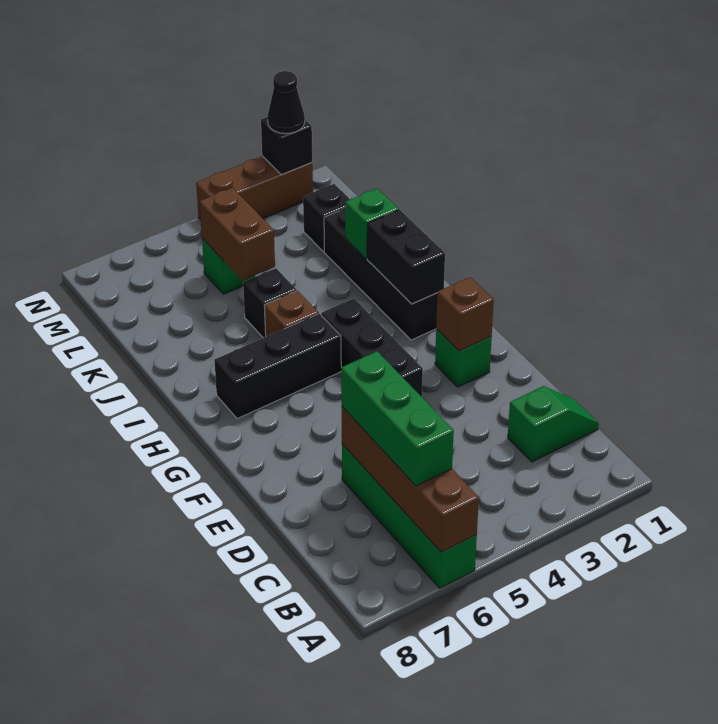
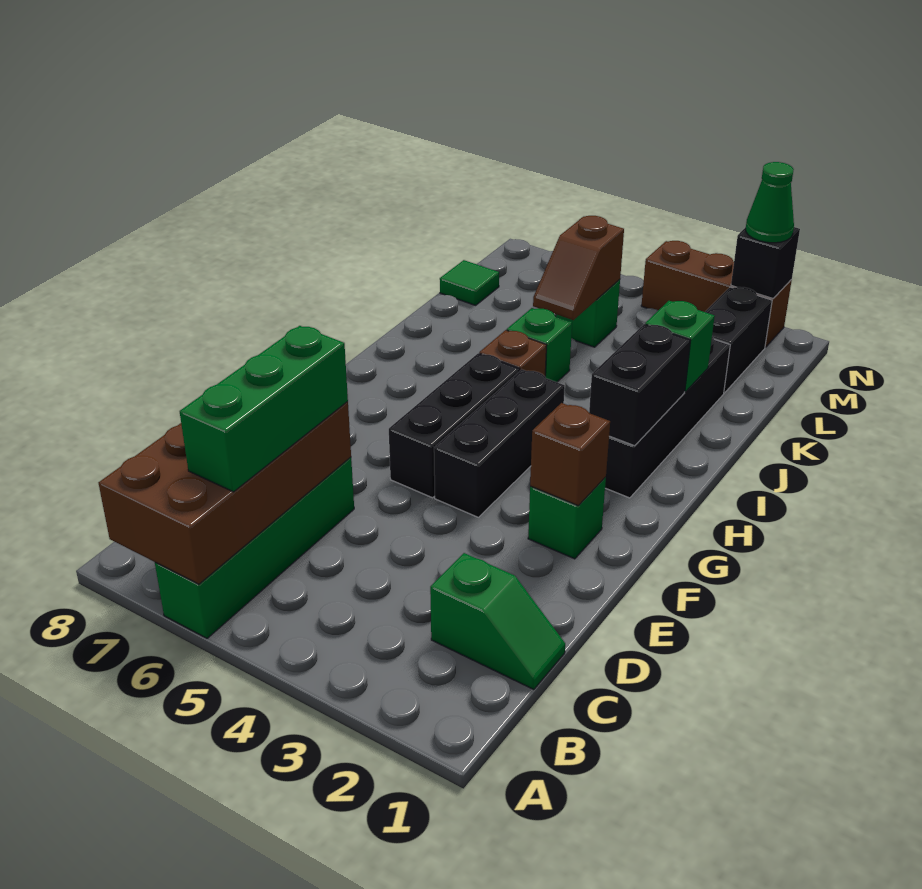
brown brick A6:D6 level 2 -> brown brick A6:D7 level 2
black brick H5:H7 level 1 -> black brick F5:H5 level 1
black brick J5 level 1 -> green brick J5 level 1
brown brick K5:L5 level 2 -> brown slope K5:L5 level 2 top L
black brick L2 level 1 -> black brick L2:M2 level 1
none -> green tile L8 level 1
black cone N2 level 3 -> green cone N2 level 3

